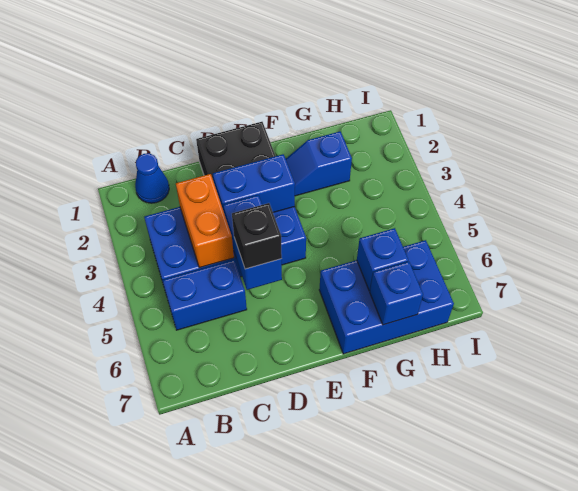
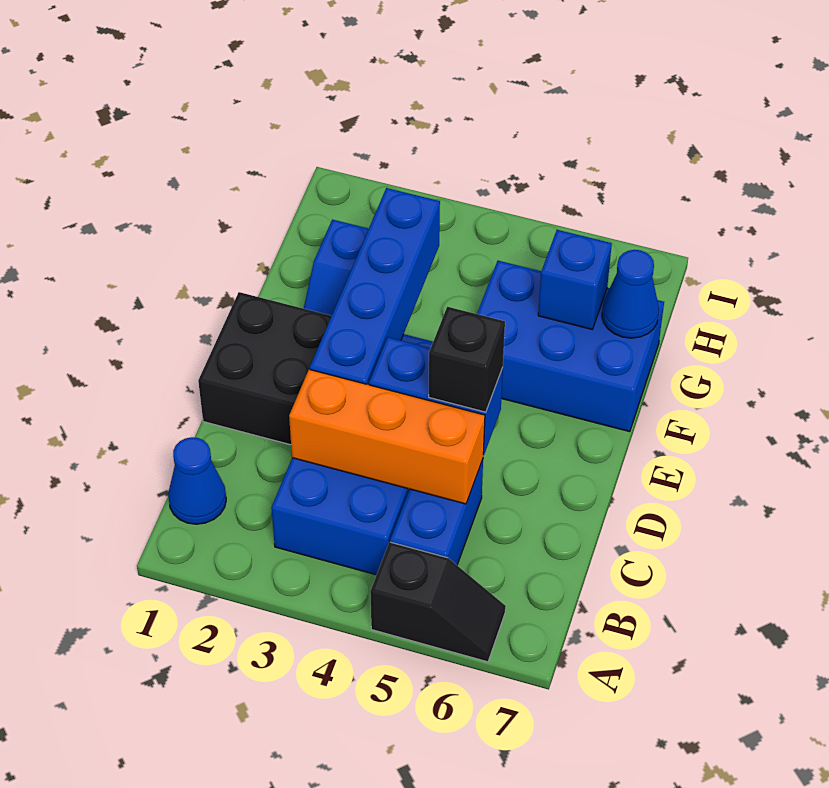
none -> black slope A5:A6 level 1 top 5
orange brick C3:C4 level 2 -> orange brick C3:C5 level 2
blue brick D3:E3 level 2 -> blue brick D3:G3 level 2
blue brick F6:H7 level 1 -> blue brick F5:G7 level 1
blue brick G7 level 2 -> blue cone G7 level 2

